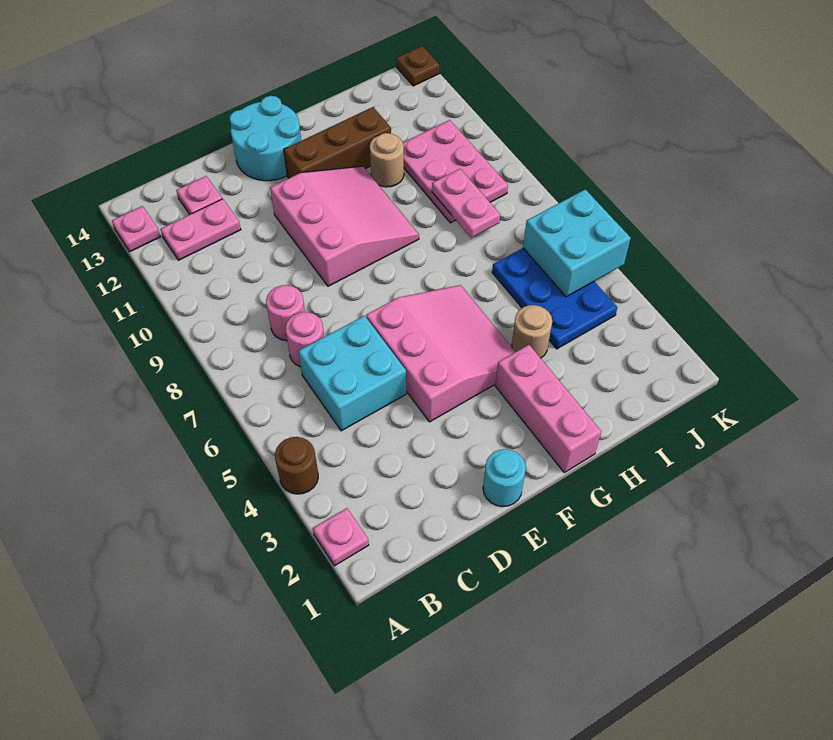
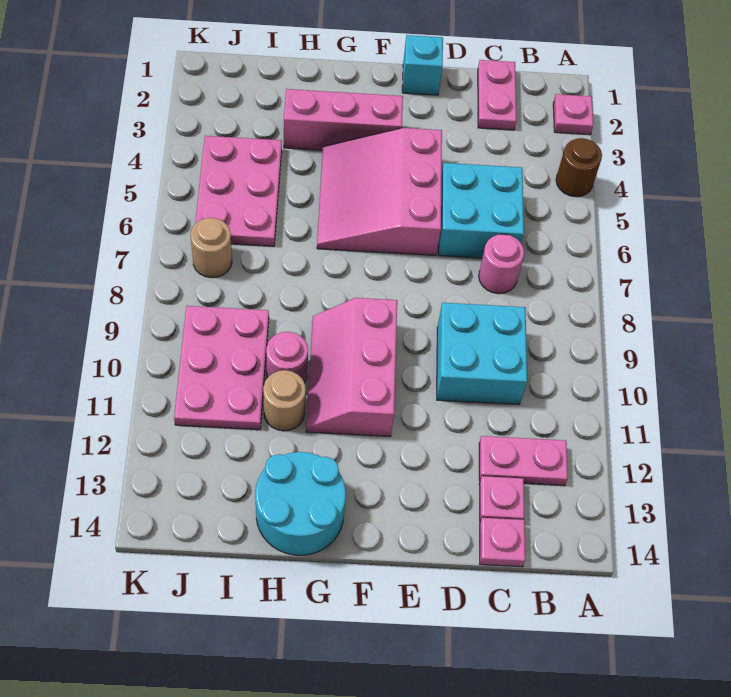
pink plate A13 level 1 -> pink plate C14 level 1
pink round brick C8 level 1 -> pink round brick H10 level 1
cyan round brick E1 level 1 -> cyan brick E1 level 1
pink slope E9:G11 level 1 top E -> pink slope F9:G11 level 1 top F
cyan round brick E13:F14 level 1 -> cyan round brick G13:H14 level 1
brown brick F12:H12 level 1 -> none
pink brick G1:G3 level 1 -> pink brick F3:H3 level 1
tan round brick H4 level 1 -> tan round brick J7 level 1
blue plate I4:J6 level 1 -> pink plate I4:J6 level 1
pink plate I8:I9 level 2 -> pink plate C1:C2 level 1
cyan brick J5:K6 level 2 -> cyan brick C9:D10 level 1
brown plate K14 level 1 -> none

